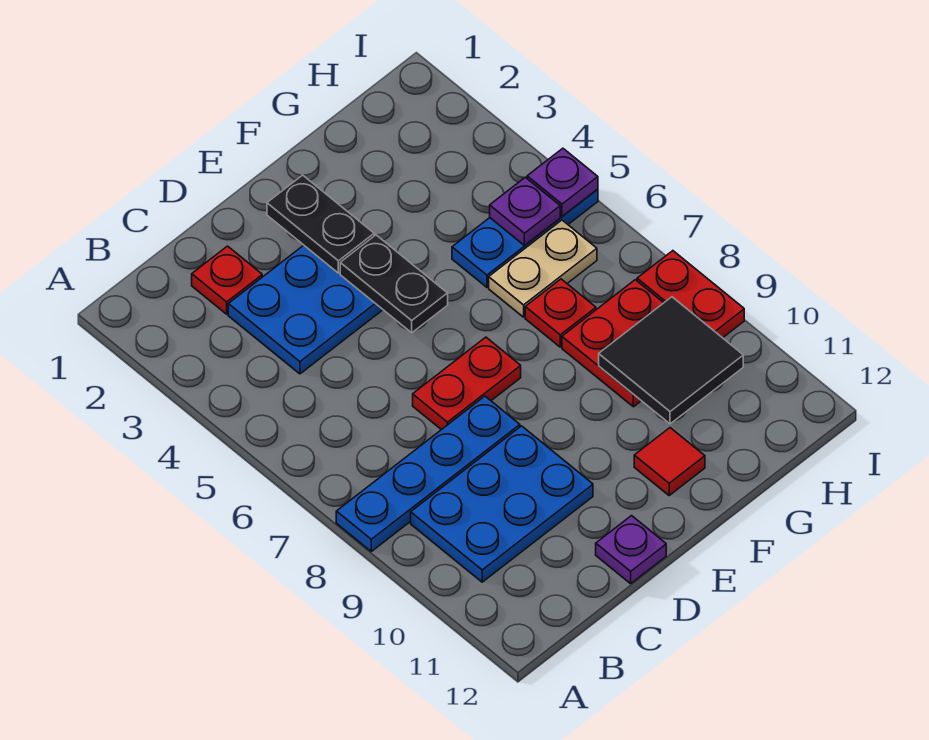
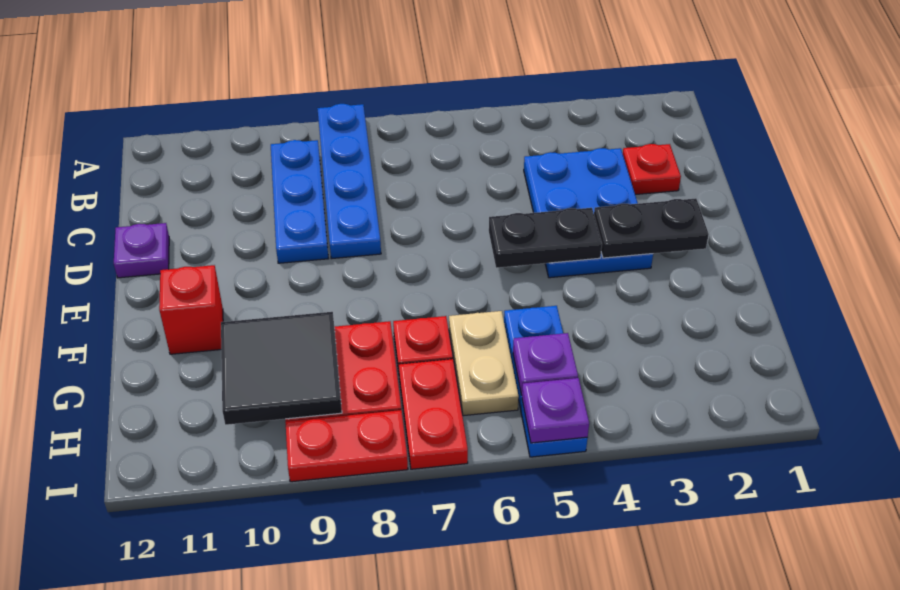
blue plate B9:D10 level 1 -> blue plate B9:D9 level 1
red plate D7:E7 level 1 -> red plate H7:I7 level 1
red tile F11 level 1 -> red brick F11 level 1

